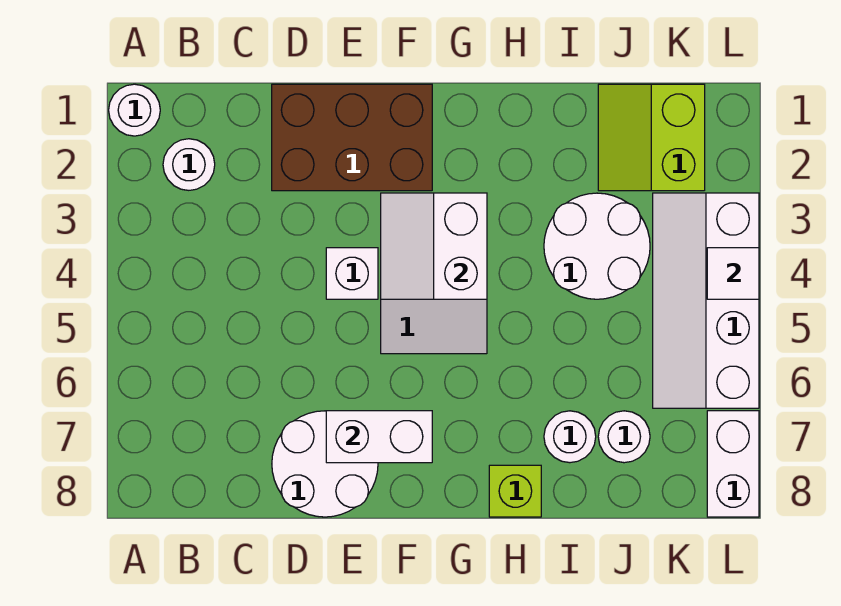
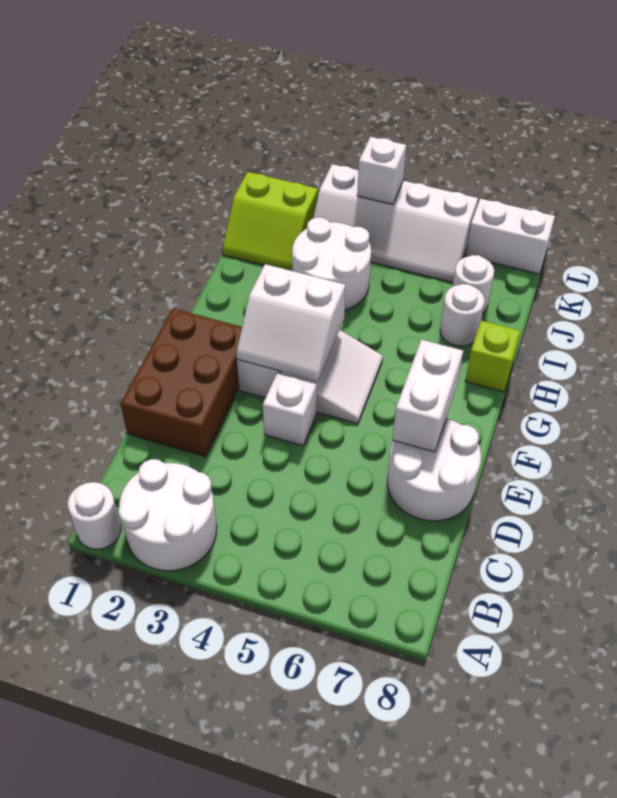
white round brick B2 level 1 -> white round brick A2:B3 level 1
white tile L4 level 2 -> white brick L4 level 2

